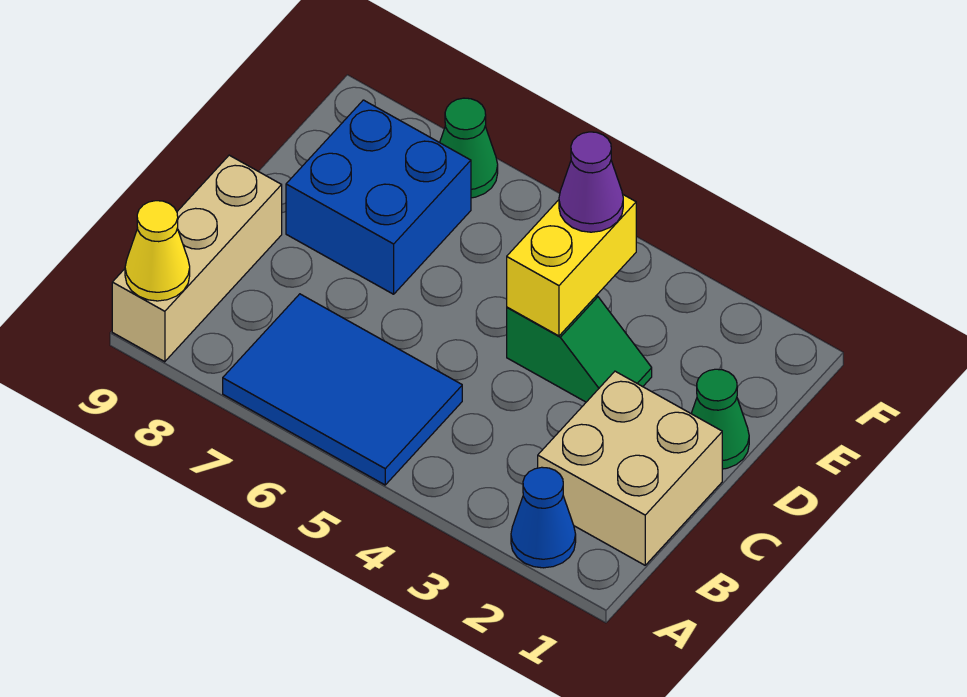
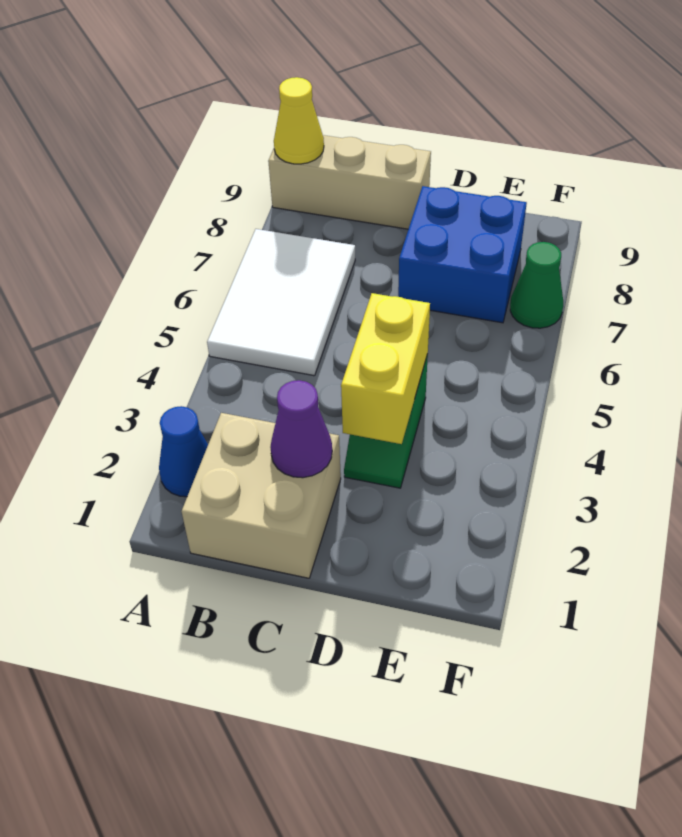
blue tile A5:B7 level 1 -> white tile A5:B7 level 1
green cone D1 level 1 -> none
yellow brick D4:E4 level 2 -> yellow brick D3:D4 level 2
purple cone E4 level 3 -> purple cone C2 level 2

